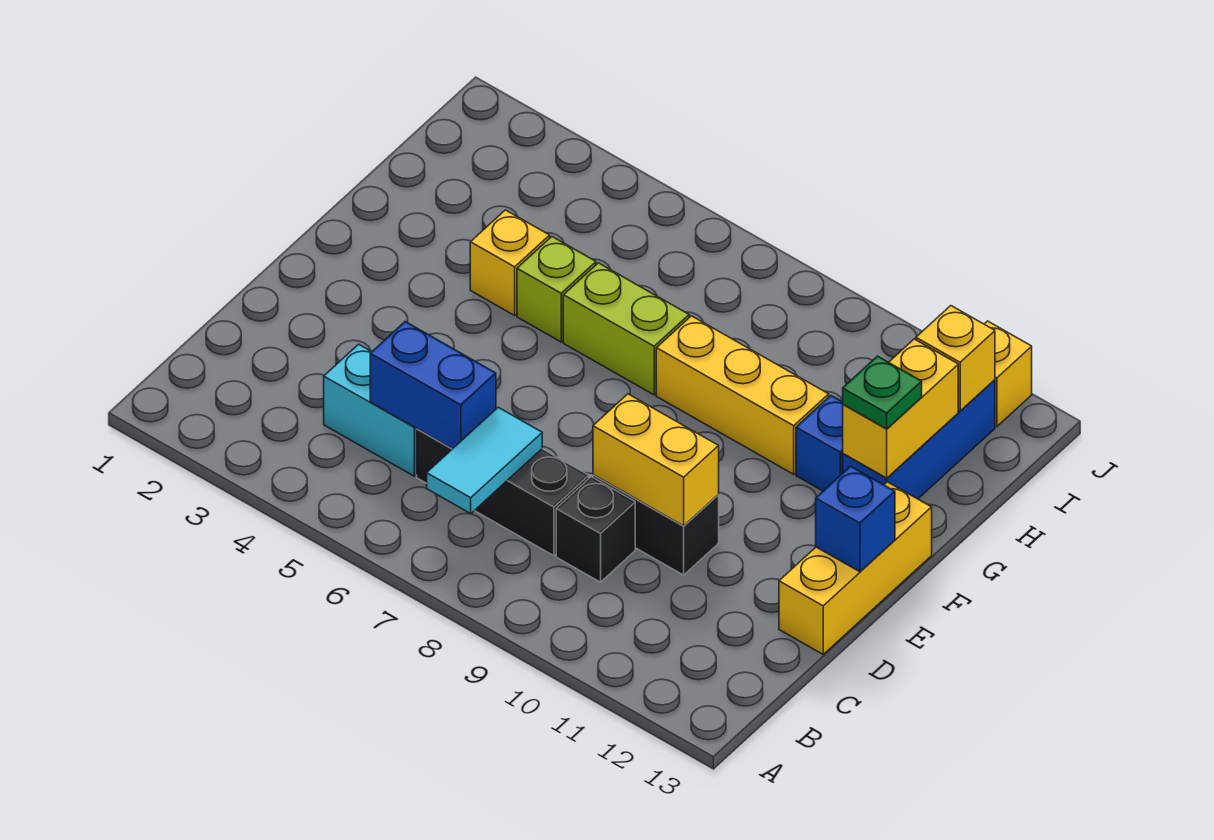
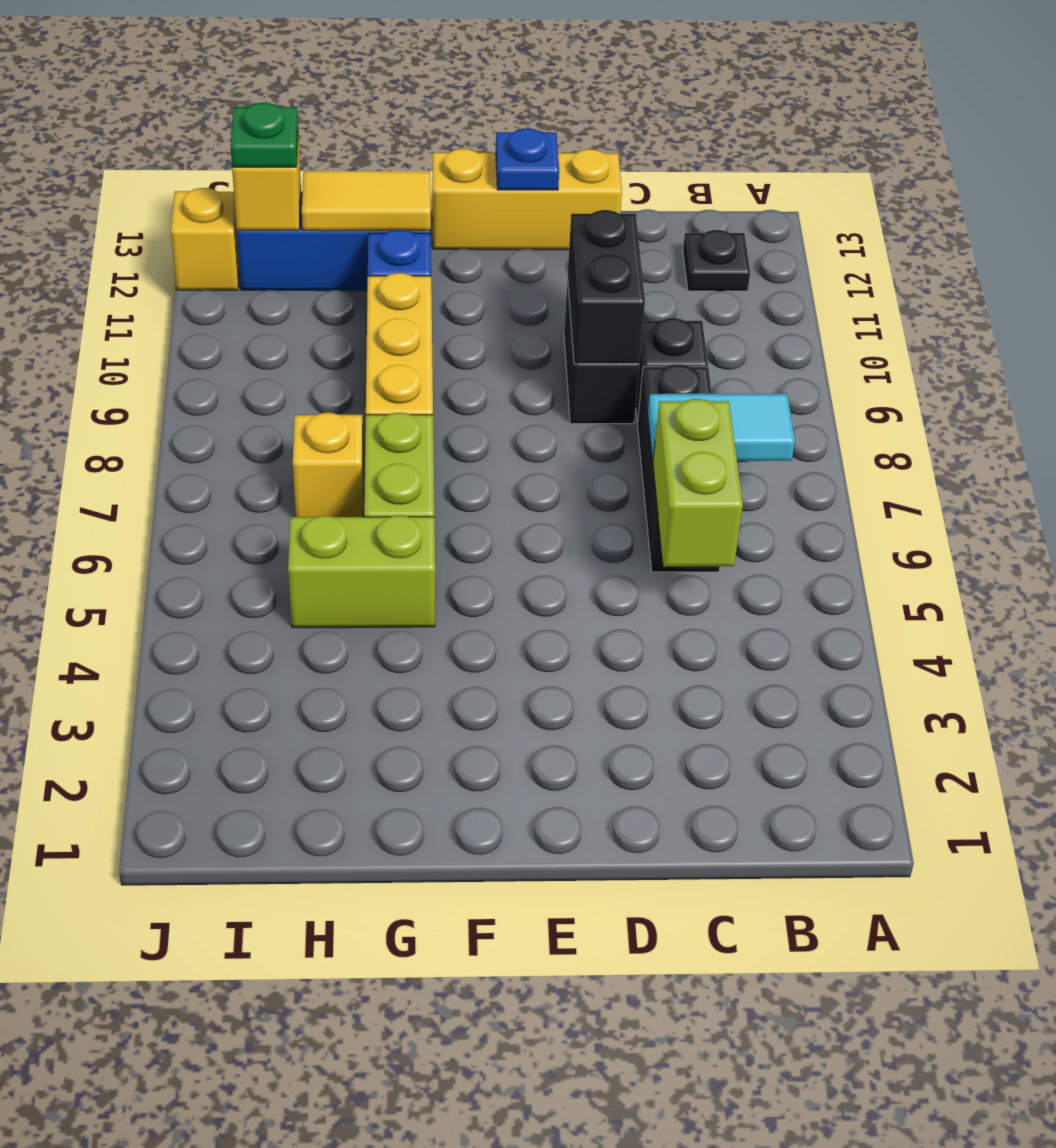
none -> black plate B12 level 1
cyan brick C4:C5 level 1 -> none
blue brick C5:C6 level 2 -> lime brick C5:C6 level 2
yellow brick D9:D10 level 2 -> black brick D9:D10 level 2
blue brick E13 level 2 -> blue plate E13 level 2
yellow brick G4 level 1 -> yellow brick H7 level 1
lime brick G5 level 1 -> lime brick G5:H5 level 1
yellow brick G12:H12 level 2 -> yellow tile G12:H12 level 2
green plate G12 level 3 -> green plate I12 level 3

